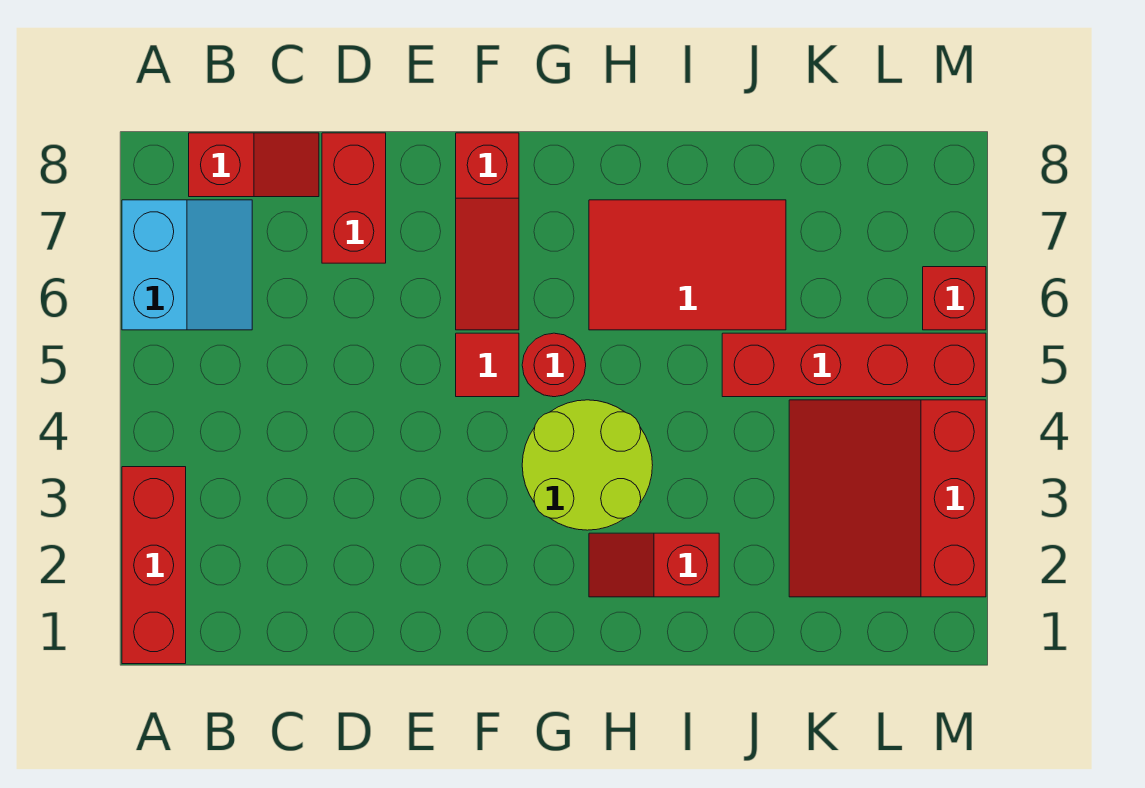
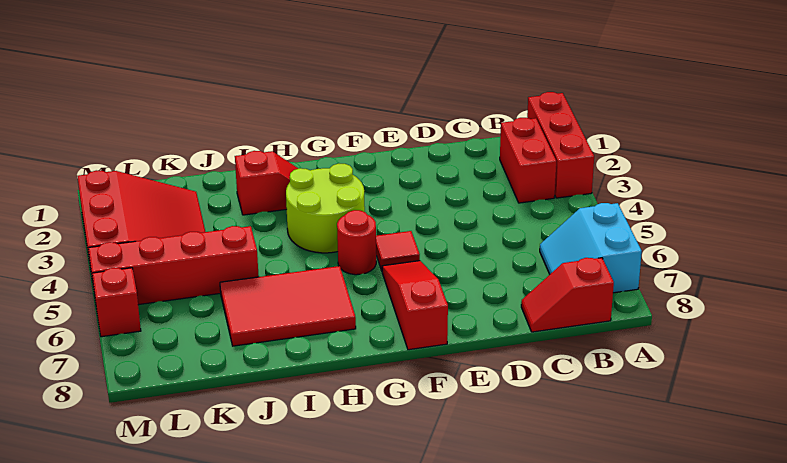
red brick D7:D8 level 1 -> red brick B2:B3 level 1

